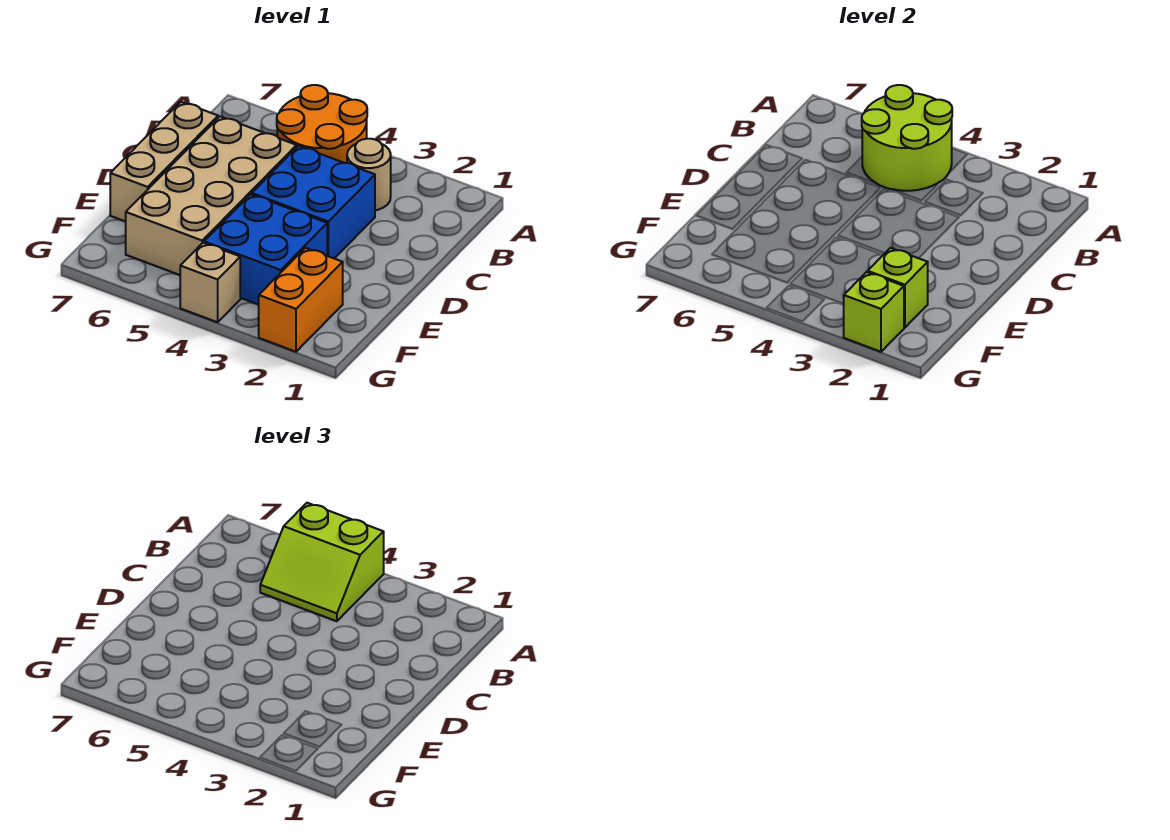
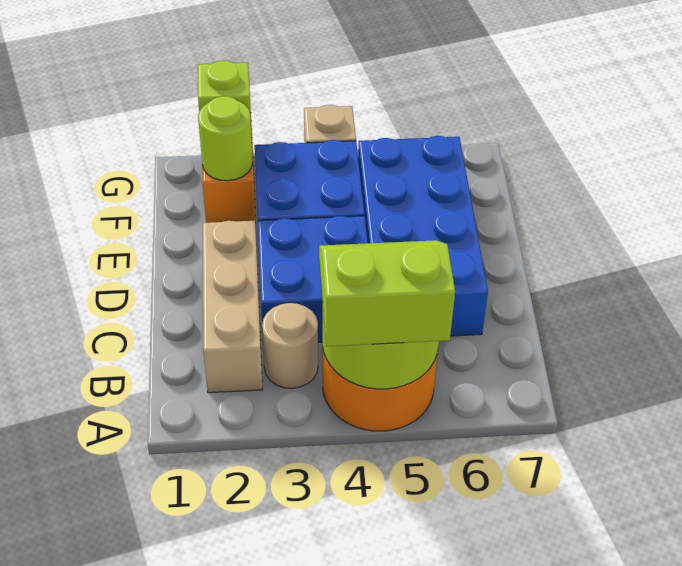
tan brick C5:F6 level 1 -> blue brick C5:F6 level 1
tan brick C7:E7 level 1 -> tan brick B2:D2 level 1
lime brick F2 level 2 -> lime round brick F2 level 2

